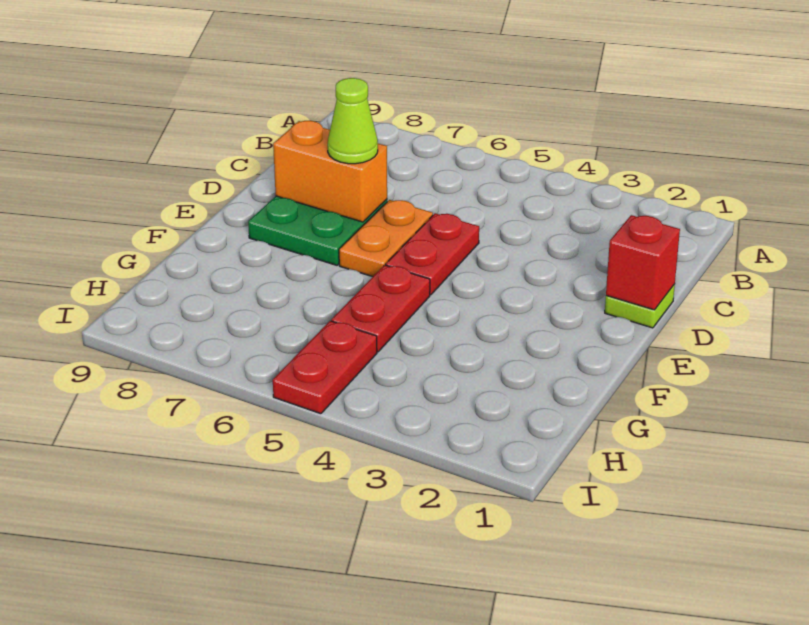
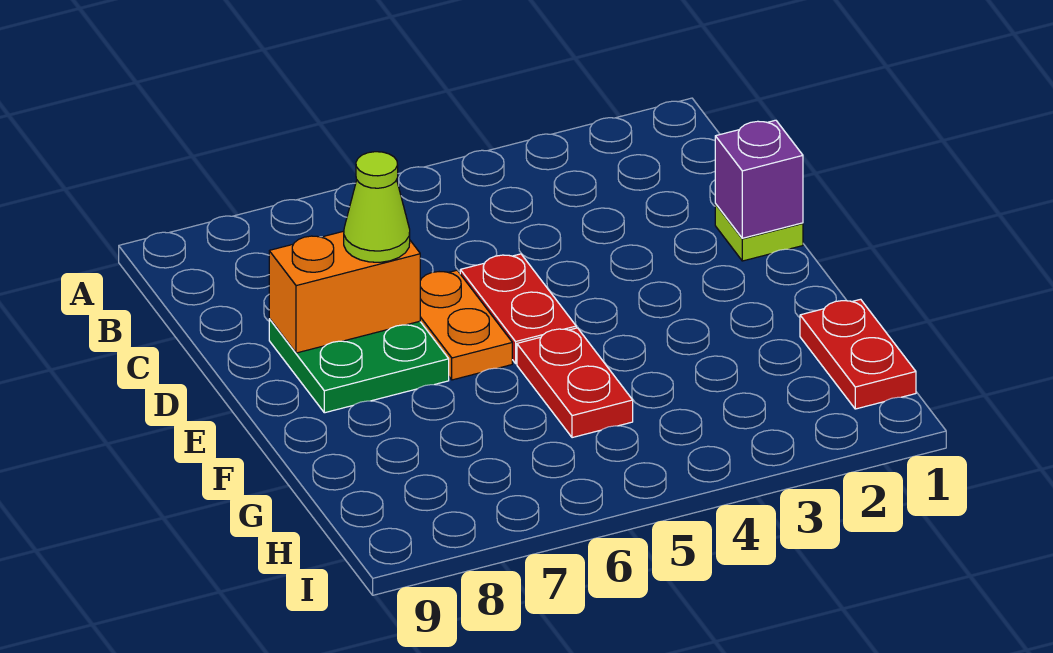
red brick D1 level 2 -> purple brick D1 level 2
red plate H5:I5 level 1 -> red plate G1:H1 level 1

